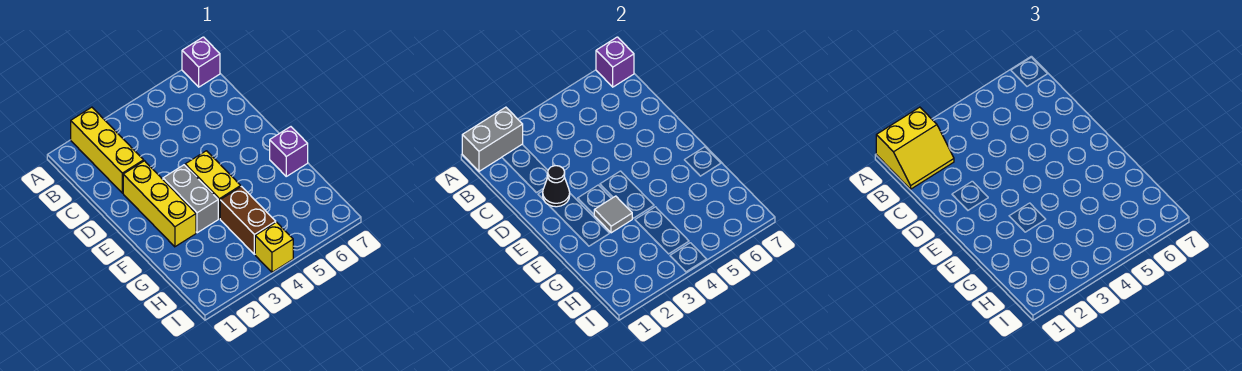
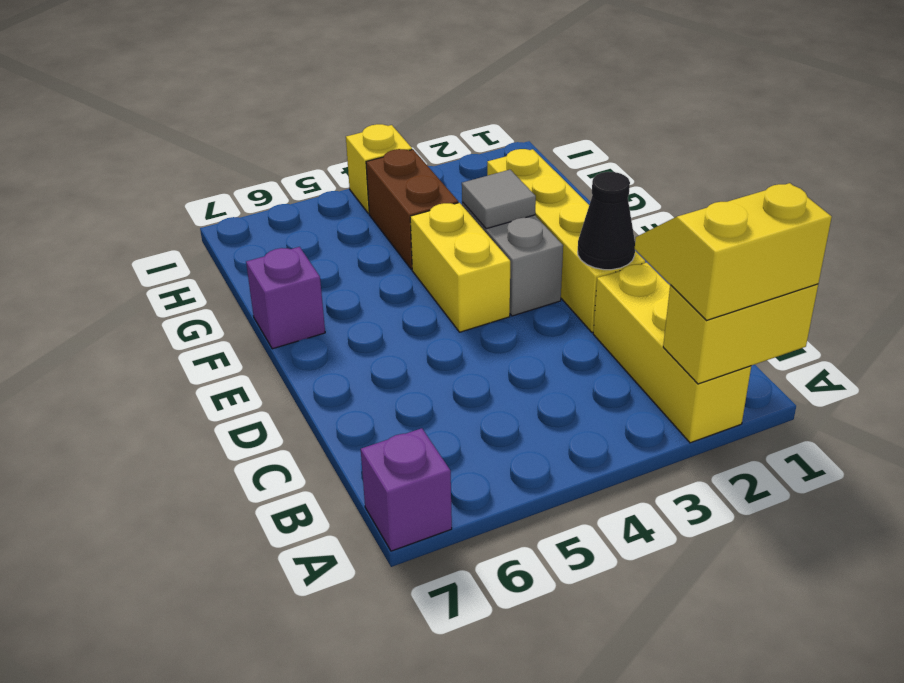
grey brick A1:A2 level 2 -> yellow brick A1:A2 level 2
purple brick A7 level 2 -> none
yellow brick D2:F2 level 1 -> yellow brick D2:G2 level 1

